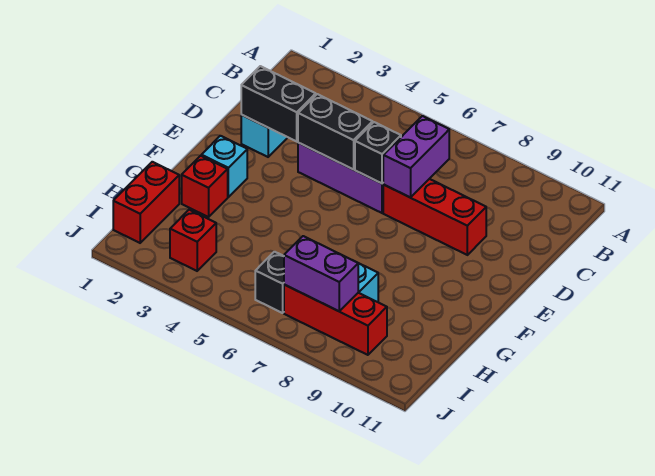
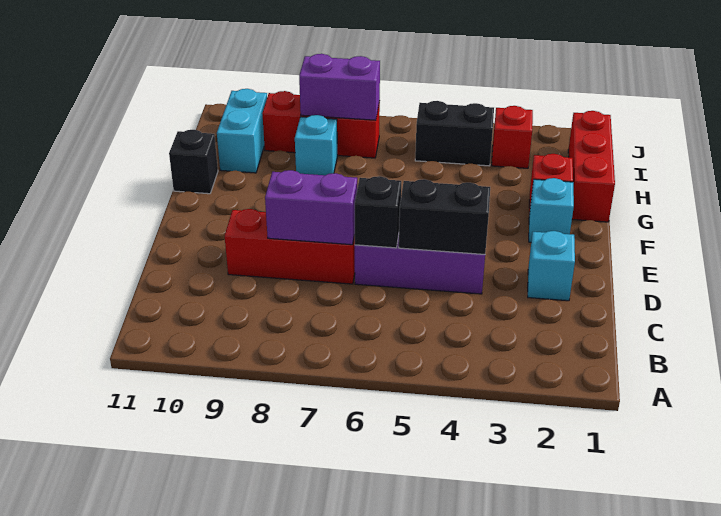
purple brick C7:D7 level 2 -> purple brick D7:D8 level 2
black brick D2:D3 level 2 -> black brick I4:I5 level 1
red brick H1:I1 level 1 -> red brick G1:I1 level 1
none -> cyan brick H10:I10 level 1
black brick I6 level 1 -> black brick G11 level 1

